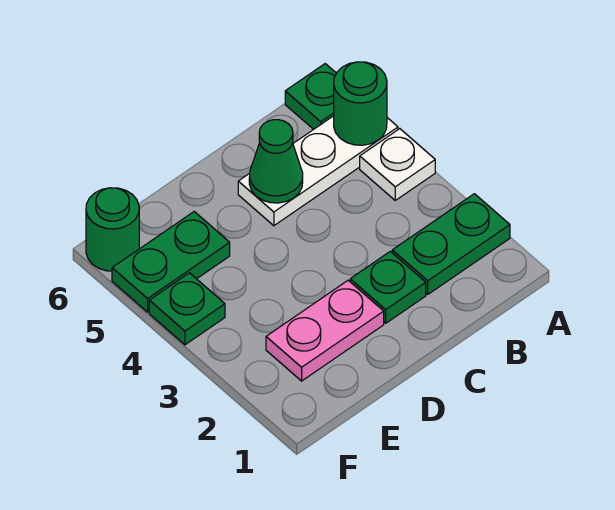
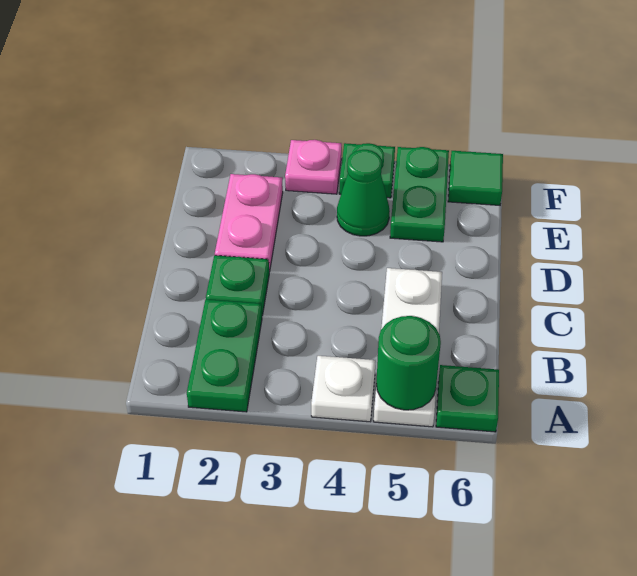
green cone C5 level 2 -> green cone E4 level 1
none -> pink plate F3 level 1
green round brick F6 level 1 -> green tile F6 level 1

